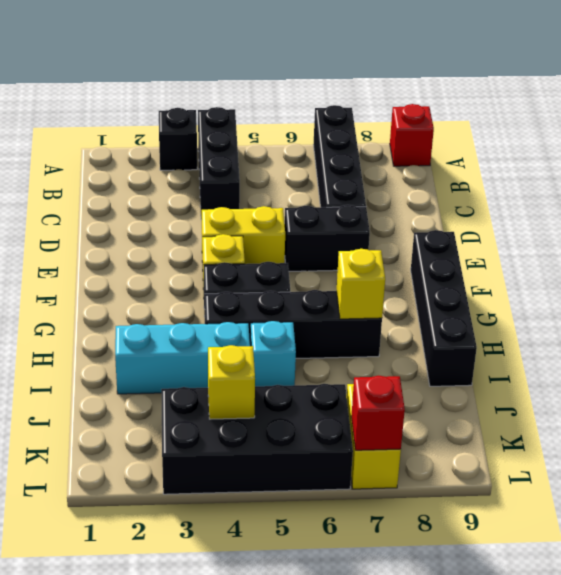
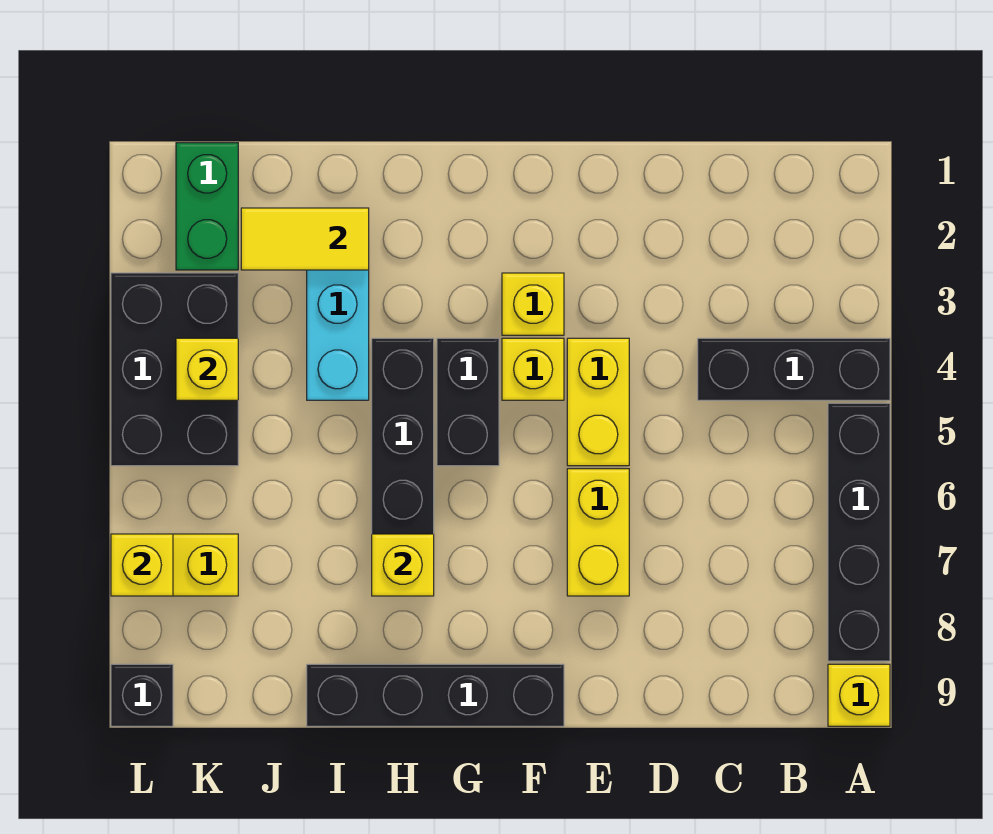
black brick A3 level 1 -> black brick L9 level 1
black brick A7:D7 level 1 -> black brick A5:A8 level 1
red brick A9 level 1 -> yellow brick A9 level 1
black brick E6:E7 level 1 -> yellow brick E6:E7 level 1
none -> yellow brick F3 level 1
none -> yellow tile I2:J2 level 2
cyan brick I5 level 1 -> none
none -> green brick K1:K2 level 1
black brick K3:L6 level 1 -> black brick K3:L5 level 1
red brick L7 level 2 -> yellow brick L7 level 2

